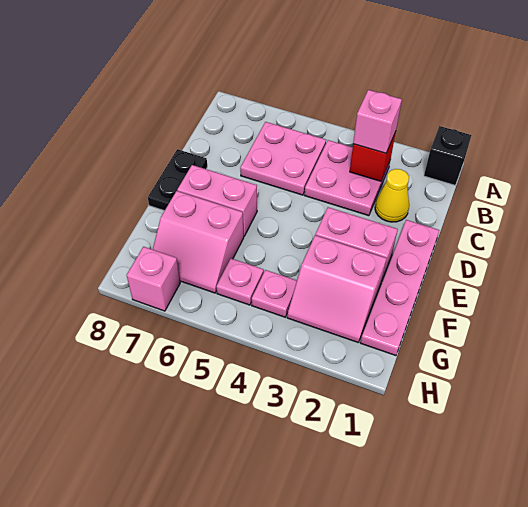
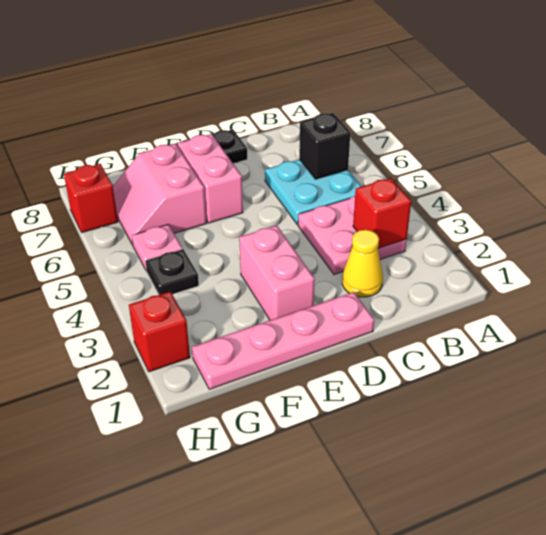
black brick A1 level 1 -> black brick B6 level 2
pink brick B3 level 3 -> none
pink plate B5:C6 level 1 -> cyan plate B5:C6 level 1
pink slope F2:G3 level 1 top F -> none
pink plate G4 level 1 -> black plate G4 level 1
none -> red brick H2 level 1
pink brick H7 level 1 -> red brick H7 level 1

